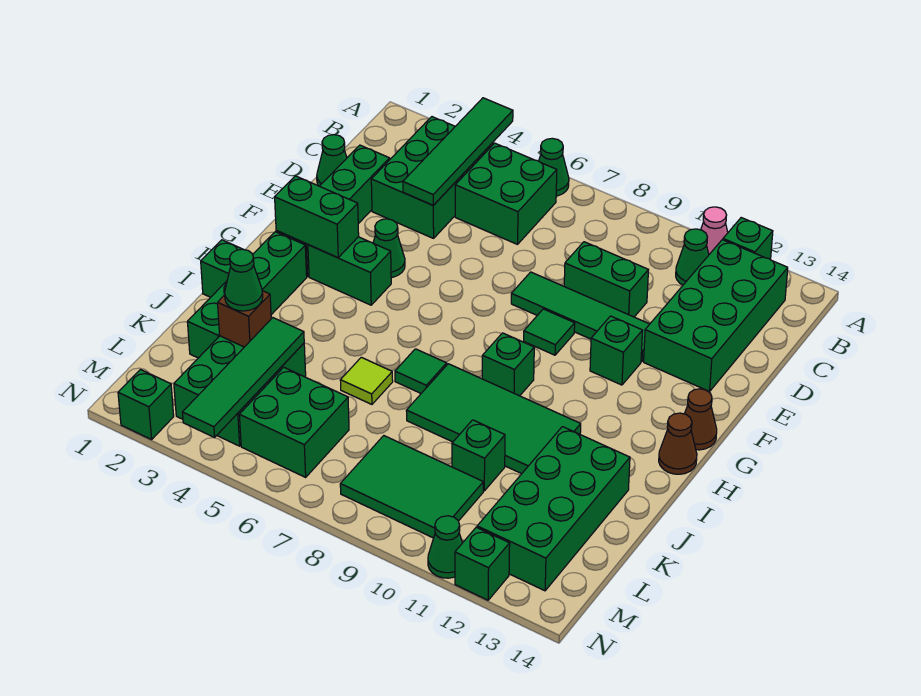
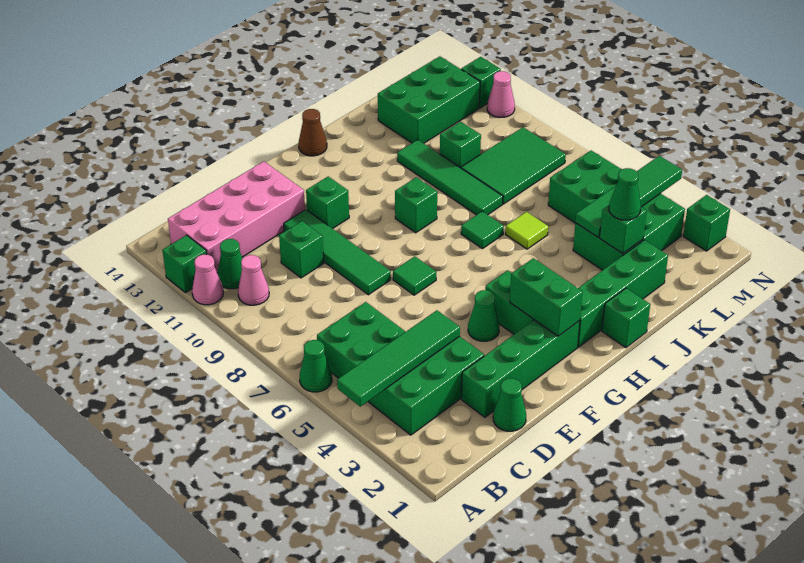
none -> pink cone B10 level 1
green brick B12:E13 level 1 -> pink brick B12:E13 level 1
green brick D9:D10 level 1 -> green brick D10 level 1
green tile F9 level 1 -> green tile F7 level 1
brown cone G14 level 1 -> none
green tile I8:J11 level 1 -> green tile J8:J11 level 1
green brick J12:M13 level 1 -> green brick K12:M13 level 1
brown brick K3 level 2 -> green brick K3 level 2
green tile L8:M10 level 1 -> green tile K8:M9 level 1
green cone N11 level 1 -> pink cone N11 level 1

